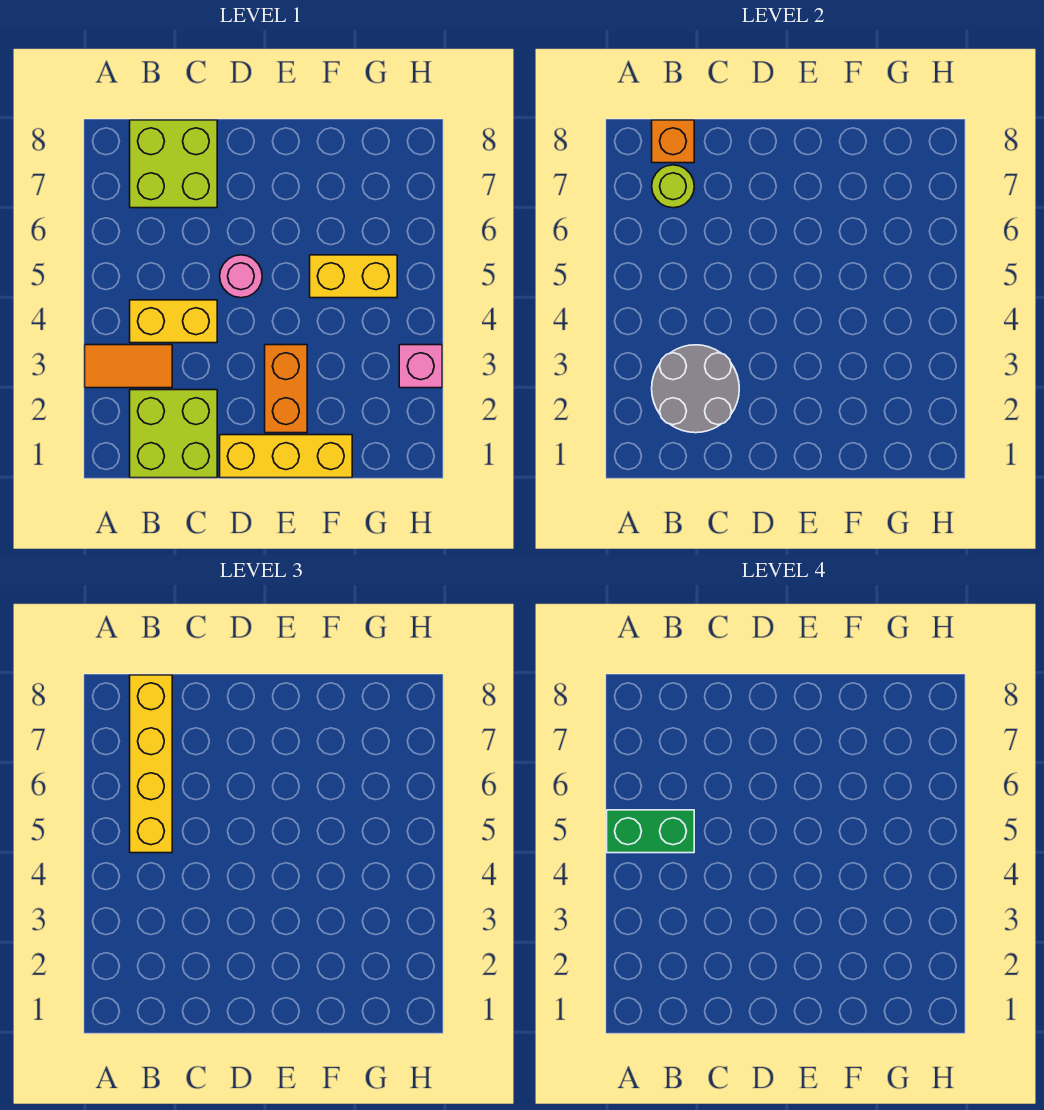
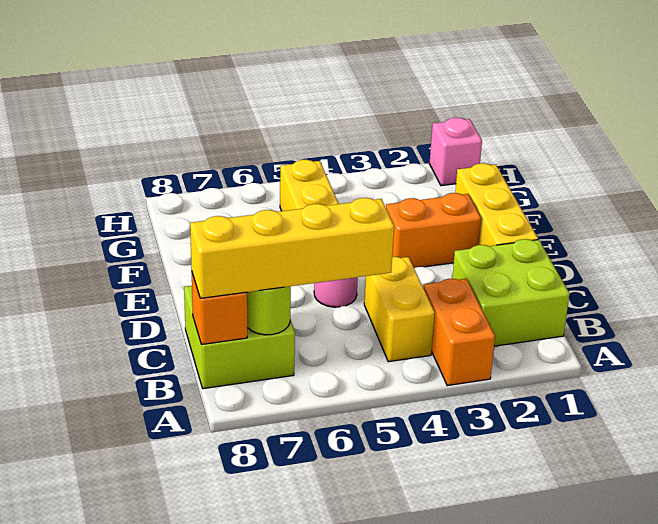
orange tile A3:B3 level 1 -> orange brick A3:B3 level 1
green brick A5:B5 level 4 -> none
grey round brick B2:C3 level 2 -> none
pink brick H3 level 1 -> pink brick H1 level 1

